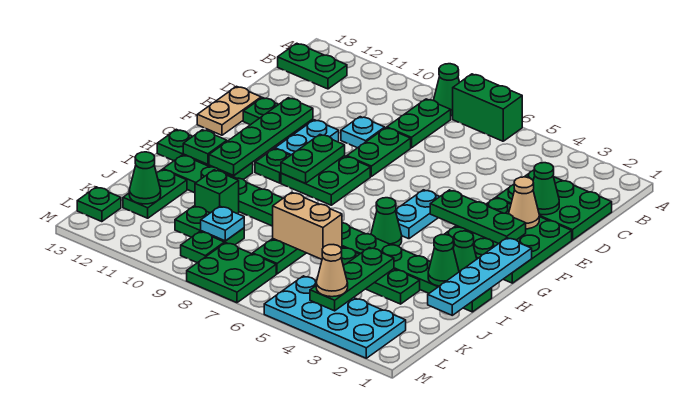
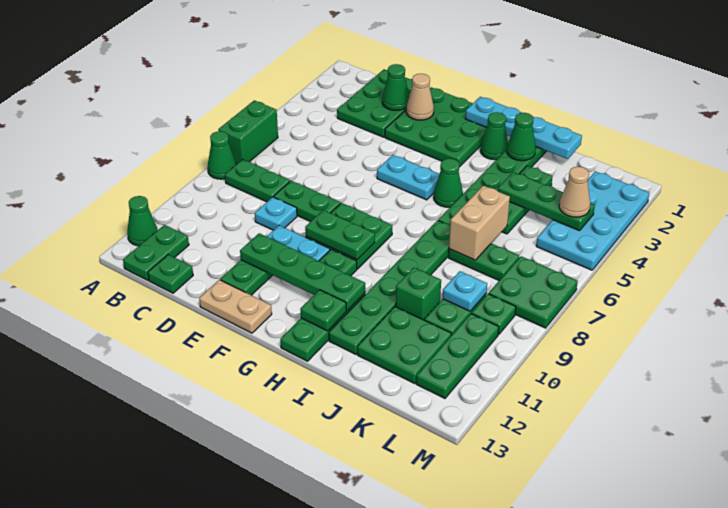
green plate F2:F4 level 2 -> green plate L10:L12 level 1
green plate J12:K12 level 1 -> green plate J11:K12 level 1
green cone K12 level 2 -> green cone A12 level 1
green plate L13 level 1 -> green plate C13 level 1

